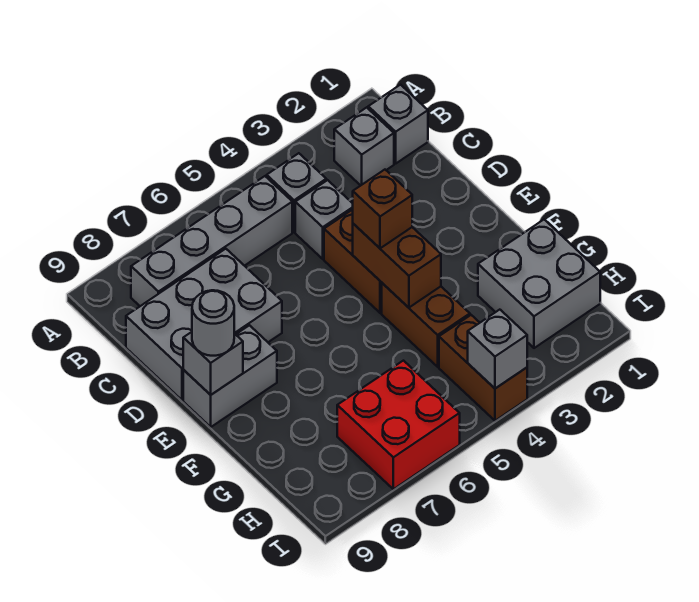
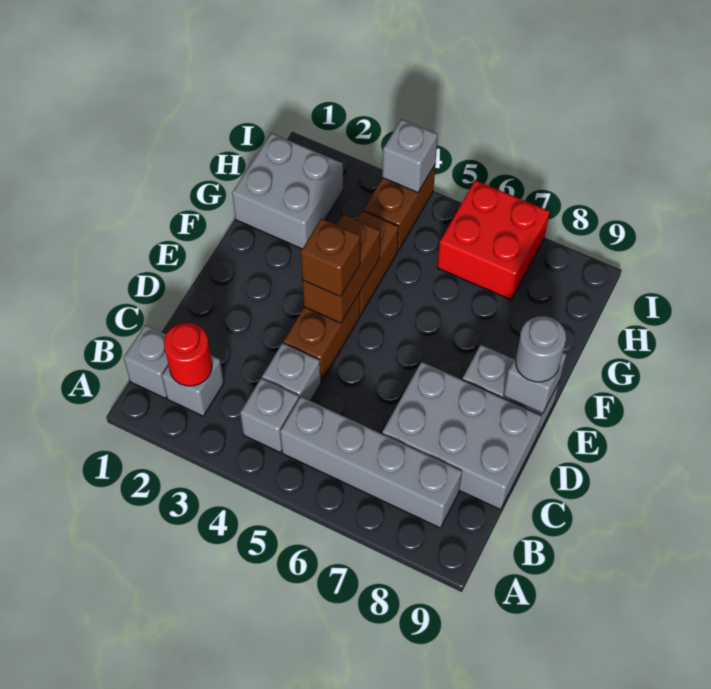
none -> red round brick B2 level 2

